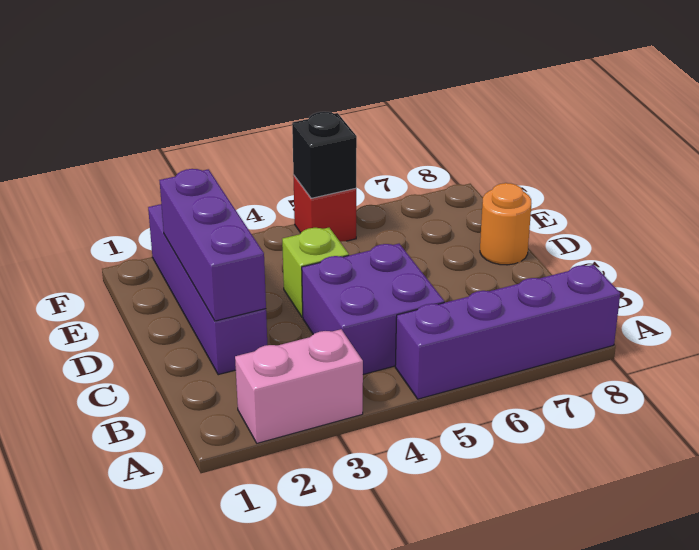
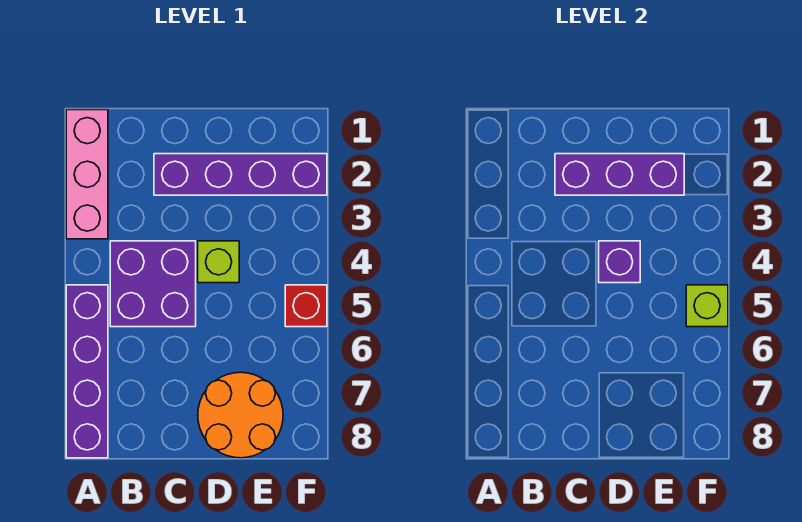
pink brick A2:A3 level 1 -> pink brick A1:A3 level 1
none -> purple brick D4 level 2
orange round brick D8 level 1 -> orange round brick D7:E8 level 1
black brick F5 level 2 -> lime brick F5 level 2

